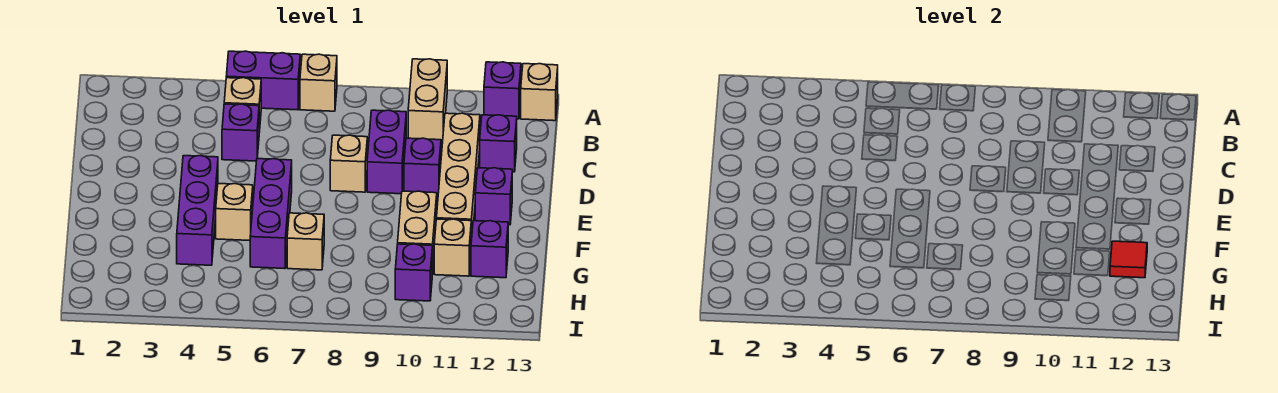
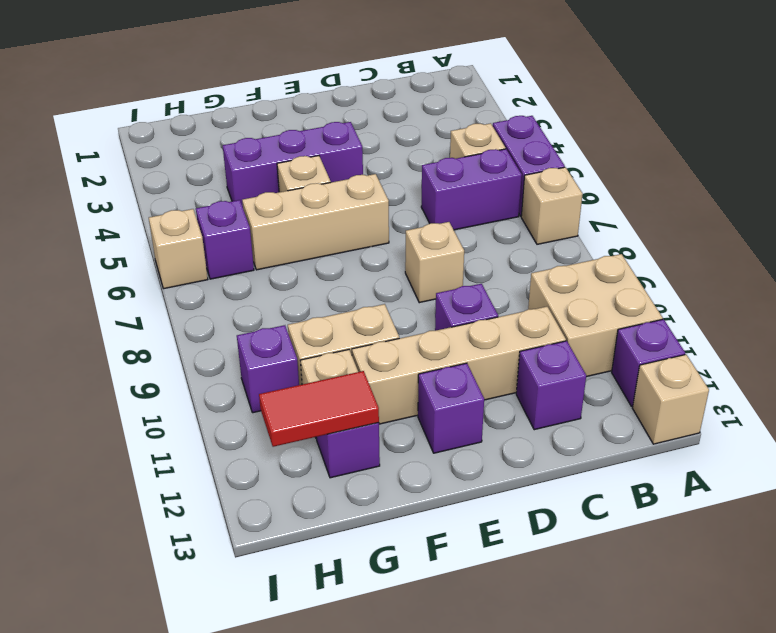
tan brick A10:B10 level 1 -> tan brick A10:B11 level 1
purple brick C5 level 1 -> purple brick H6 level 1
purple brick C9:D9 level 1 -> purple brick B6:C6 level 1
purple brick E6:G6 level 1 -> tan brick E6:G6 level 1
tan brick G7 level 1 -> tan brick I6 level 1
red tile G12 level 2 -> red tile G12:H12 level 2

